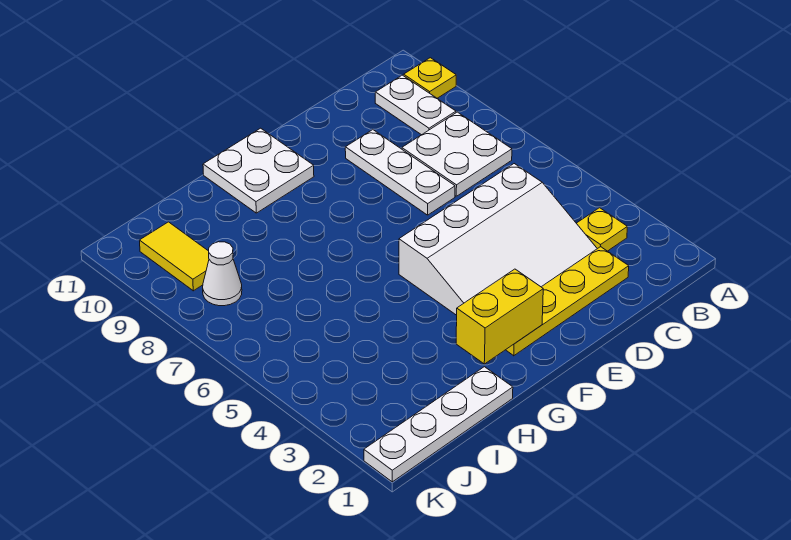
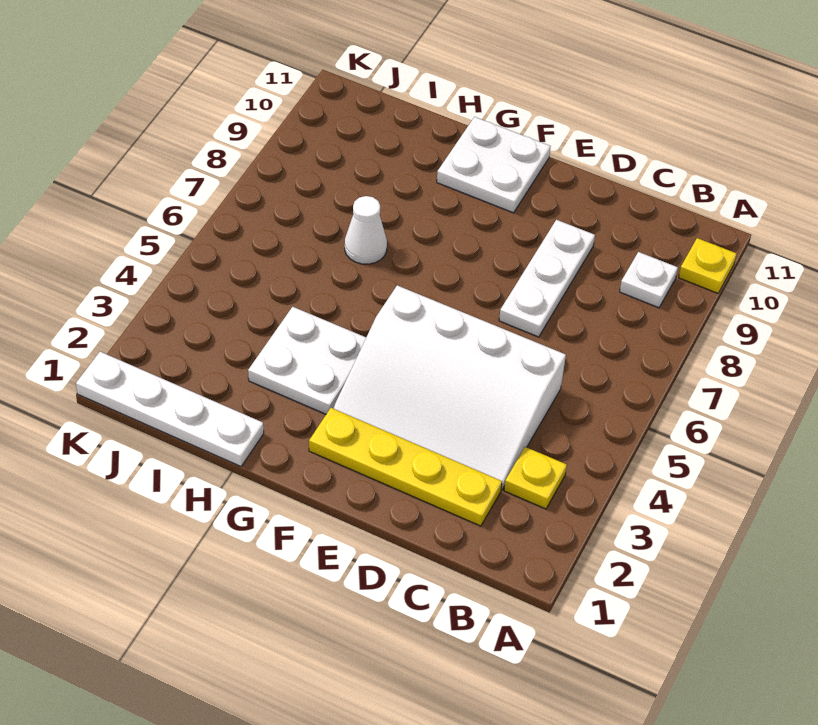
white plate B7:C8 level 1 -> white plate G3:H4 level 1
white plate B9:B10 level 1 -> white plate B9 level 1
yellow brick F2:G2 level 2 -> none
white cone J8 level 1 -> white cone H7 level 1
yellow tile J9:J10 level 1 -> none

